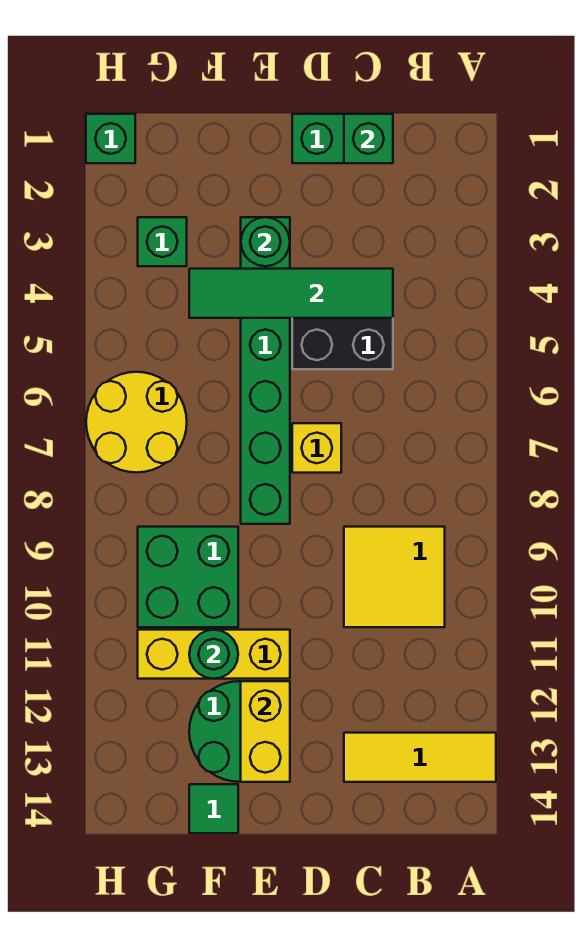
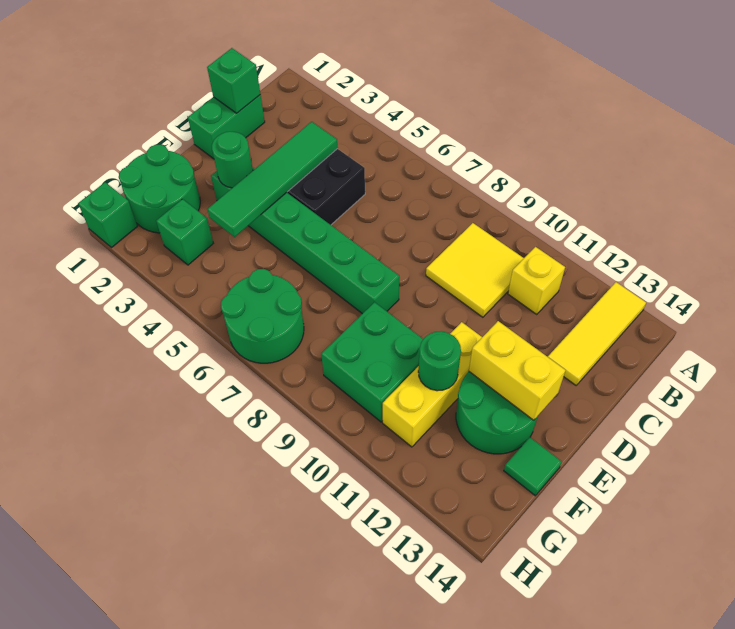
yellow brick D7 level 1 -> yellow brick B11 level 1
none -> green round brick F1:G2 level 1
yellow round brick G6:H7 level 1 -> green round brick G6:H7 level 1

